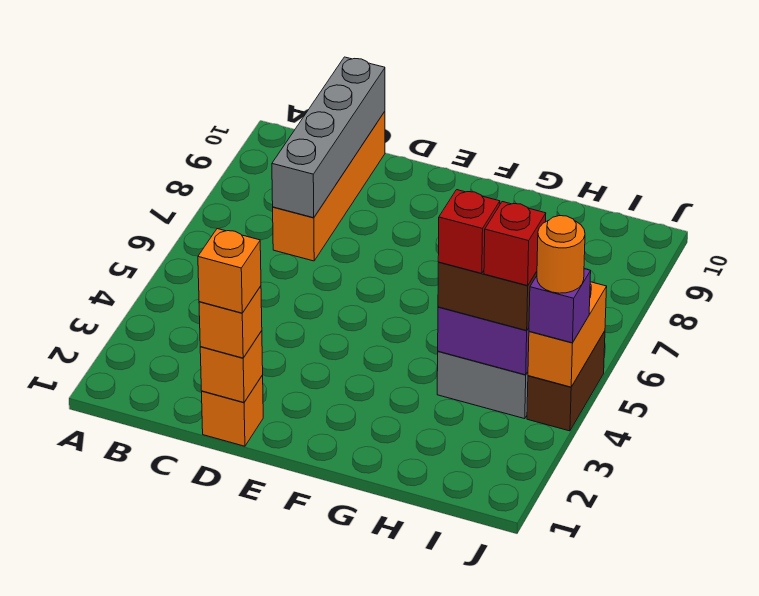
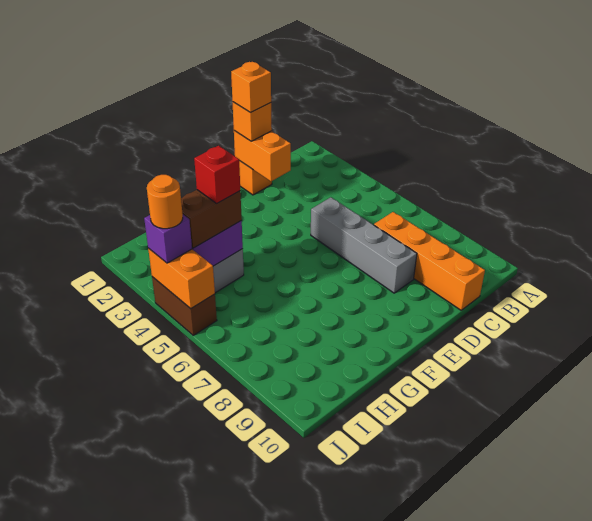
grey brick C7:C10 level 2 -> grey brick D5:D8 level 1
orange brick D1 level 2 -> orange brick D1:D2 level 2
red brick I4 level 4 -> none

